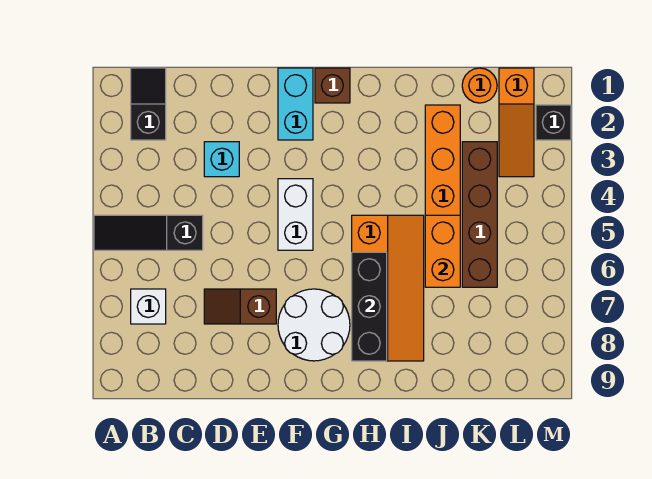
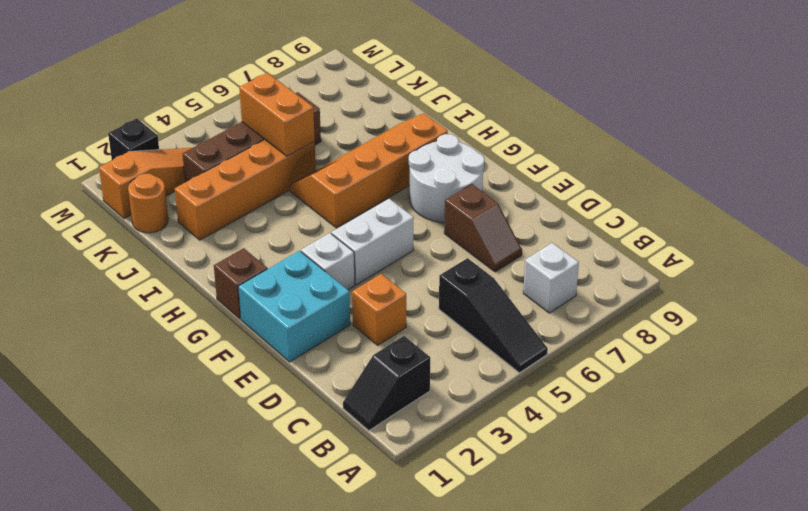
cyan brick D3 level 1 -> orange brick D3 level 1
cyan brick F1:F2 level 1 -> cyan brick E1:F2 level 1
none -> white brick F3 level 1
black brick H6:H8 level 2 -> none
orange brick J5:J6 level 2 -> orange brick J5:K5 level 2

